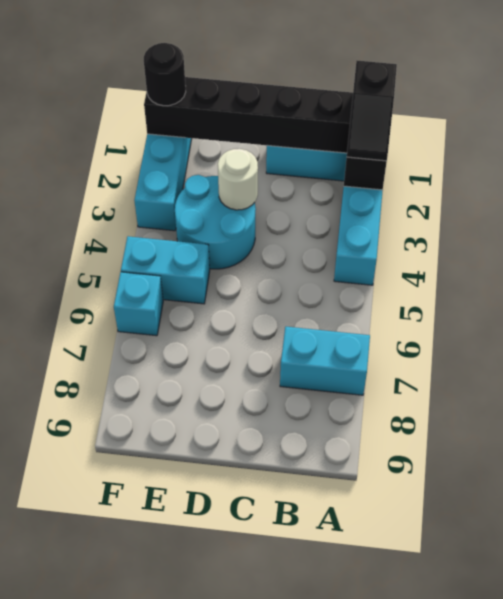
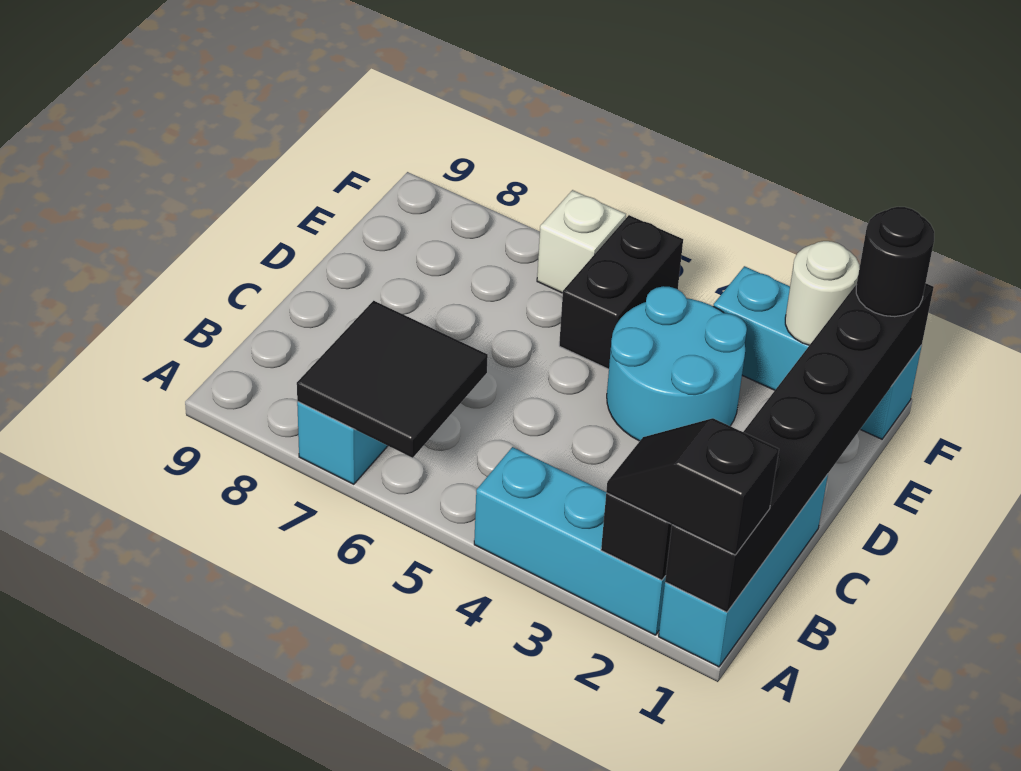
none -> black tile A6:B7 level 2
white round brick D3 level 2 -> white round brick F2 level 2
cyan brick E5:F5 level 1 -> black brick E5:F5 level 1
cyan brick F6 level 1 -> white brick F6 level 1

